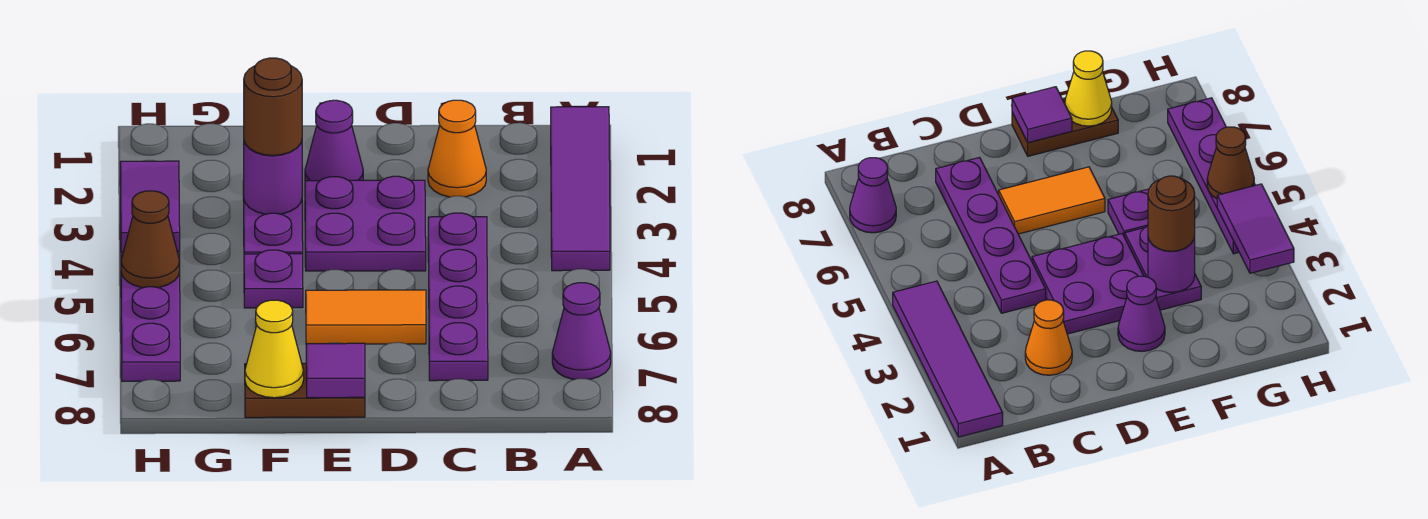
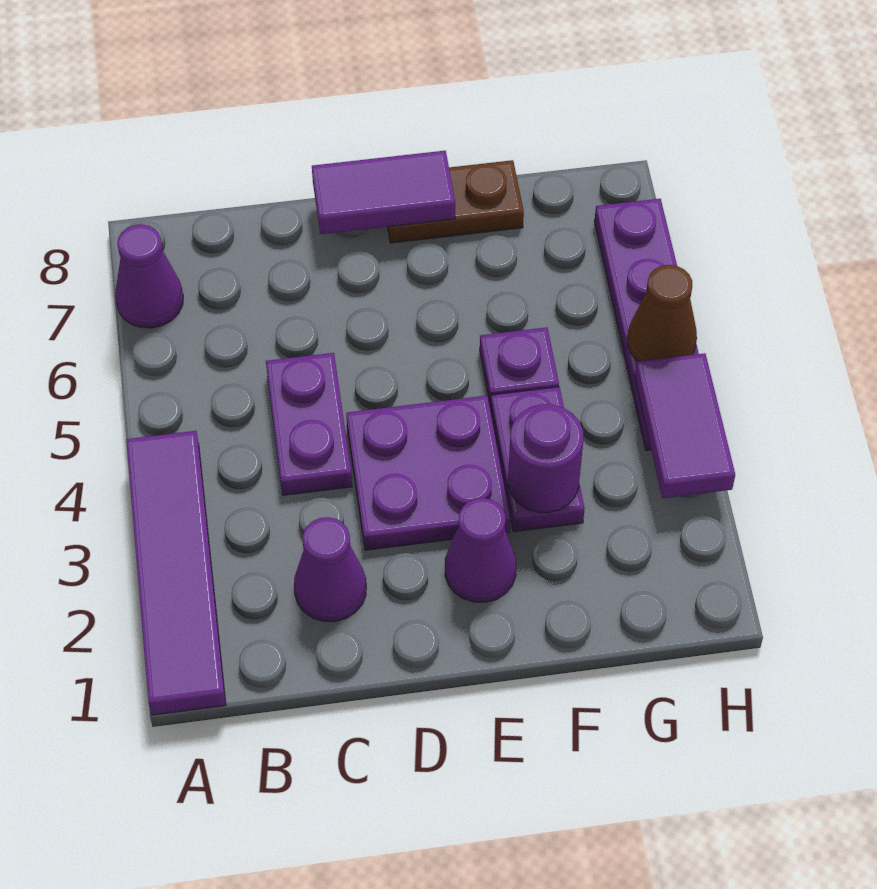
orange cone C2 level 1 -> purple cone C2 level 1
purple plate C4:C7 level 1 -> purple plate C4:C5 level 1
orange tile D6:E6 level 1 -> none
purple tile E8 level 2 -> purple tile D8:E8 level 2
brown round brick F3 level 3 -> none
yellow cone F8 level 2 -> none

